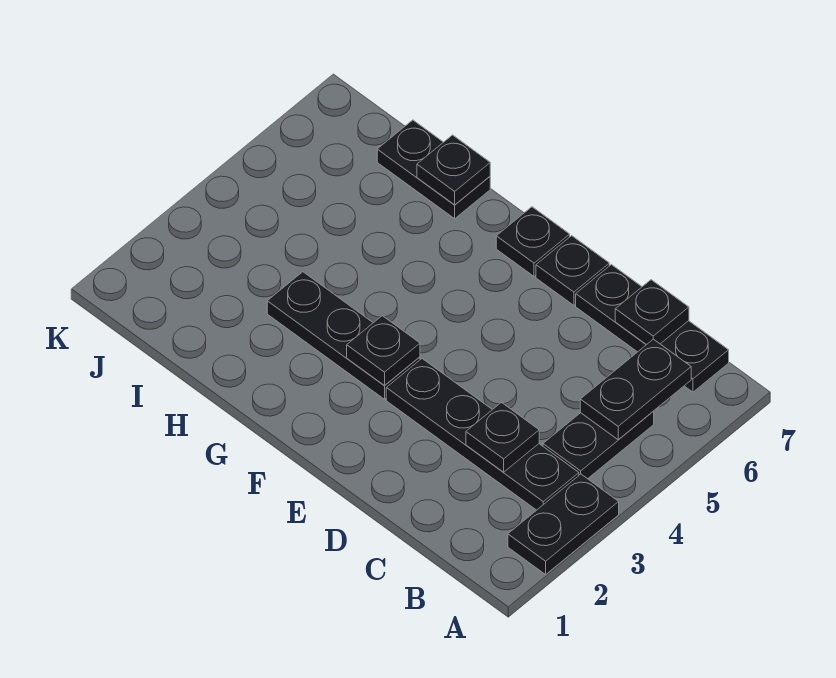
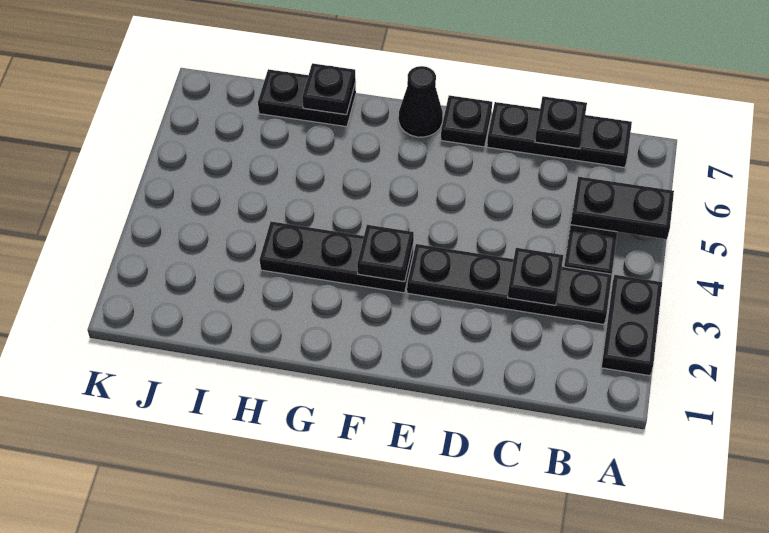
black plate B5:B6 level 2 -> black plate A5:B5 level 2
black plate F7 level 1 -> black cone F7 level 1

